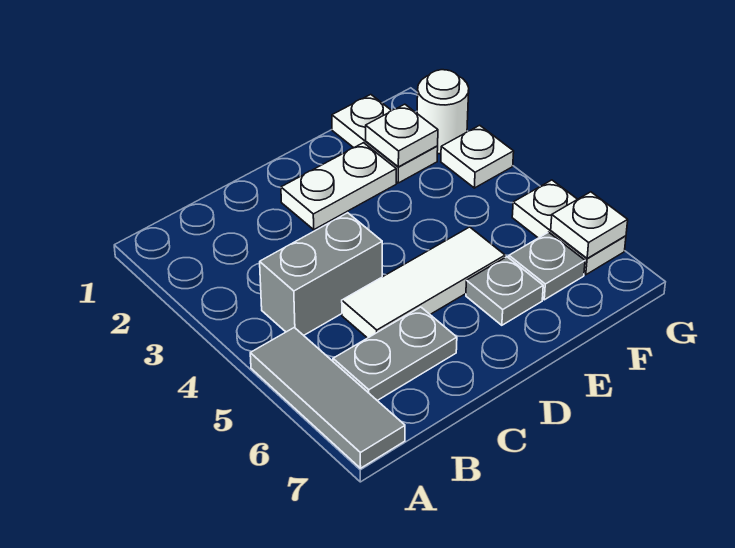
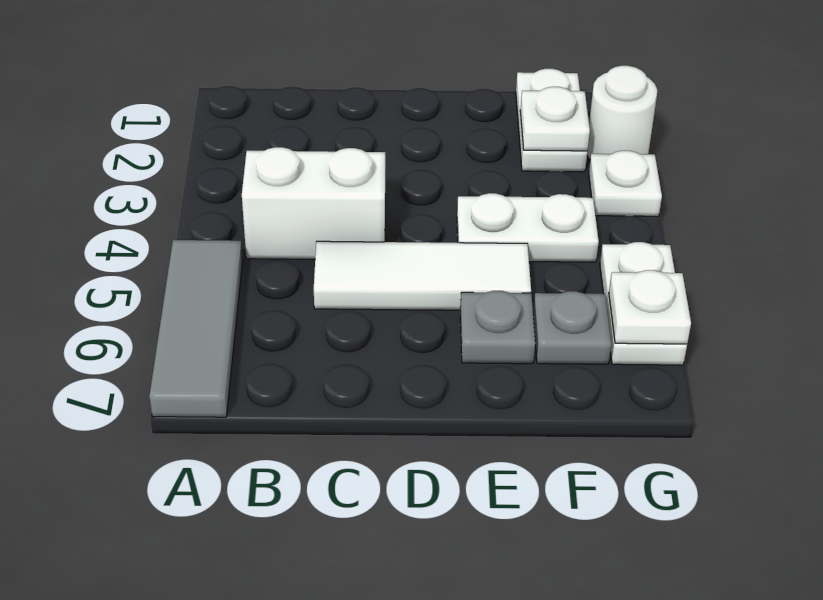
grey brick B4:C4 level 1 -> white brick B4:C4 level 1
grey plate B6:C6 level 1 -> none
white plate D2:E2 level 1 -> white plate E4:F4 level 1

